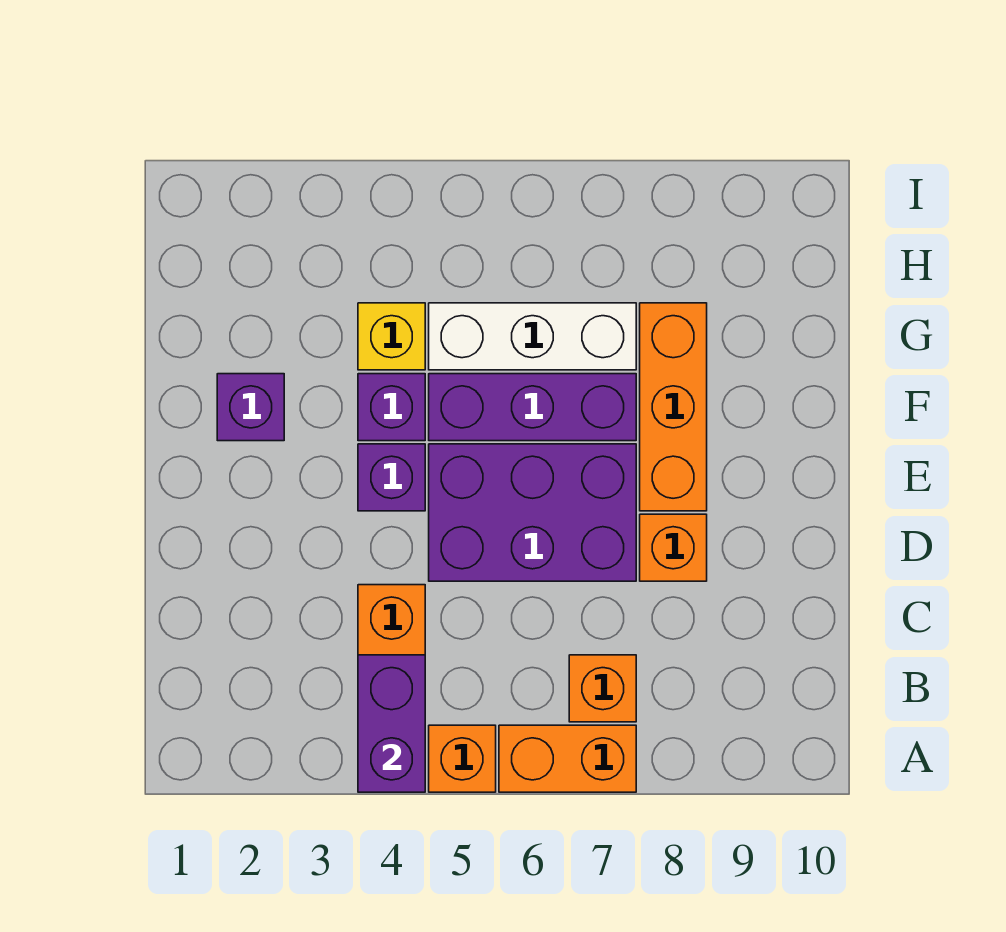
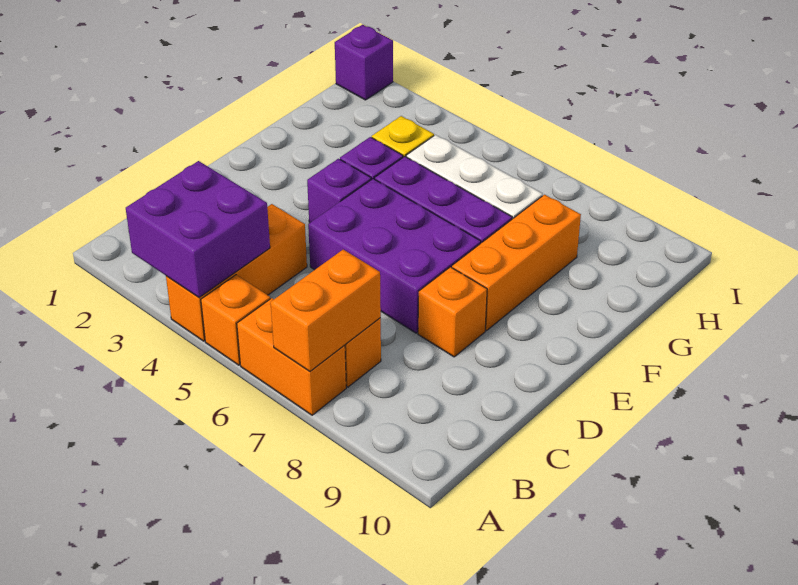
purple brick A4:B4 level 2 -> purple brick A3:B4 level 2
none -> orange brick A7:B7 level 2
purple brick F2 level 1 -> purple brick I1 level 1

